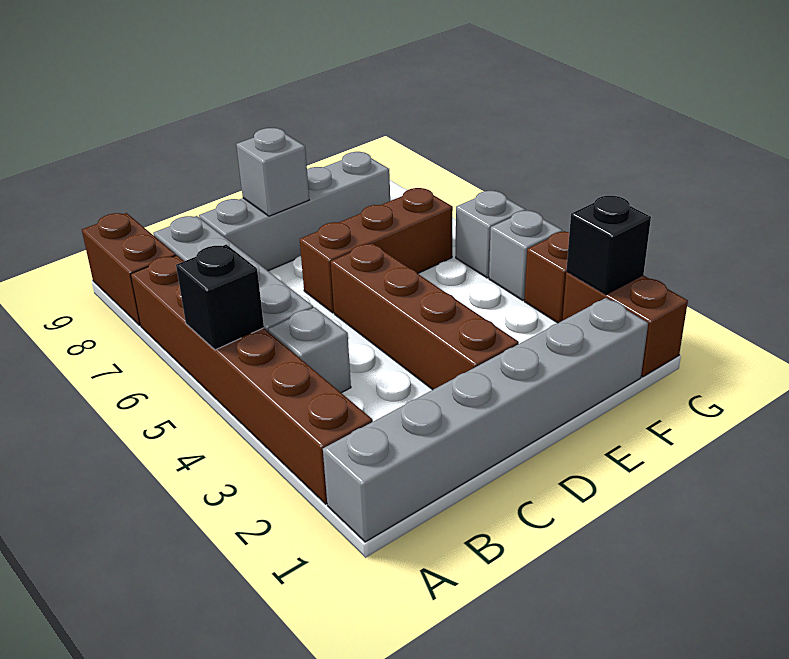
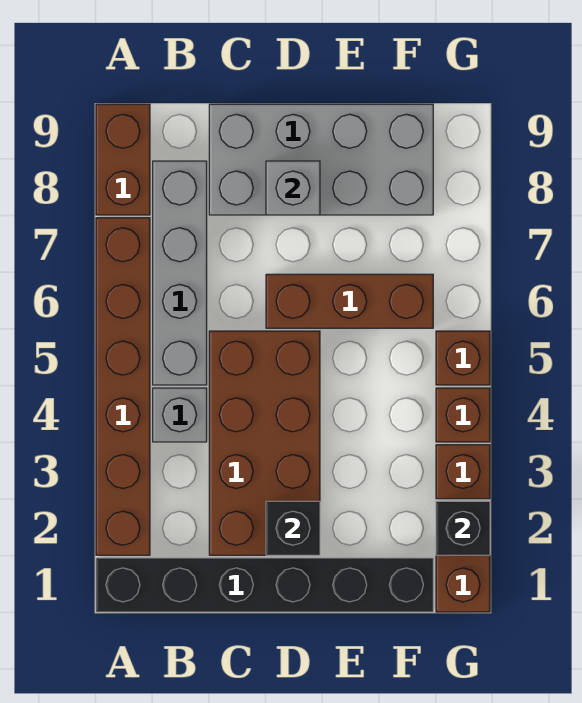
grey brick A1:F1 level 1 -> black brick A1:F1 level 1
black brick A5 level 2 -> black brick D2 level 2
grey brick C8:F8 level 1 -> grey brick C8:F9 level 1
brown brick D2:D5 level 1 -> brown brick C2:D5 level 1
grey brick G4 level 1 -> brown brick G4 level 1
grey brick G5 level 1 -> brown brick G5 level 1

